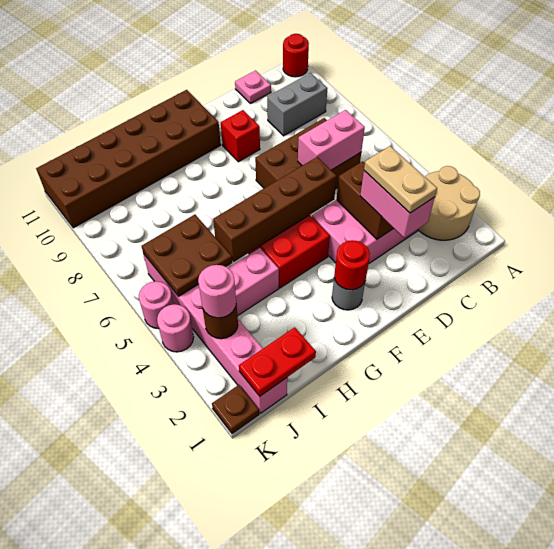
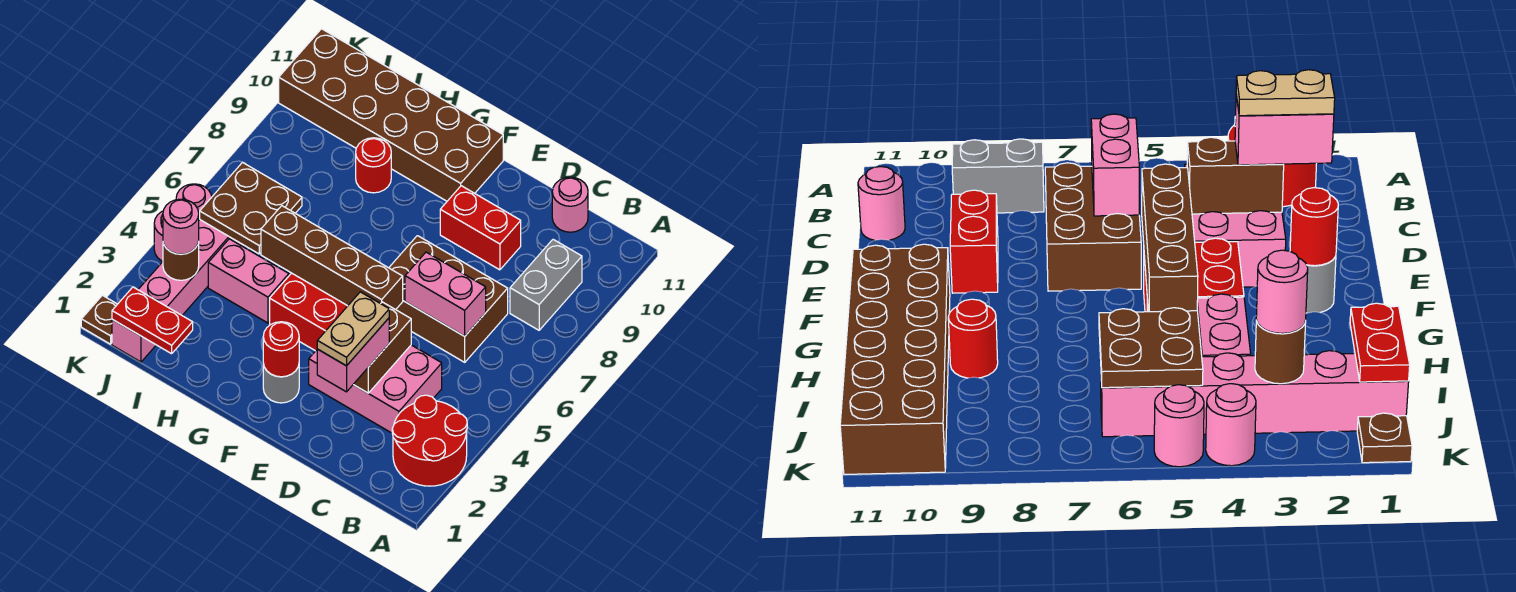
tan round brick A2:B3 level 1 -> red round brick A2:B3 level 1
red round brick A11 level 1 -> red round brick H9 level 1
grey brick B9:C9 level 1 -> grey brick B8:B9 level 1
pink plate C11 level 1 -> pink round brick C11 level 1
red brick E9 level 1 -> red brick D9:E9 level 1

